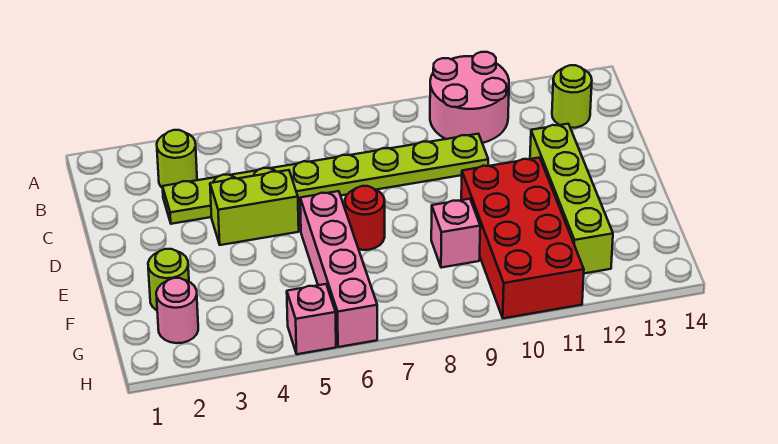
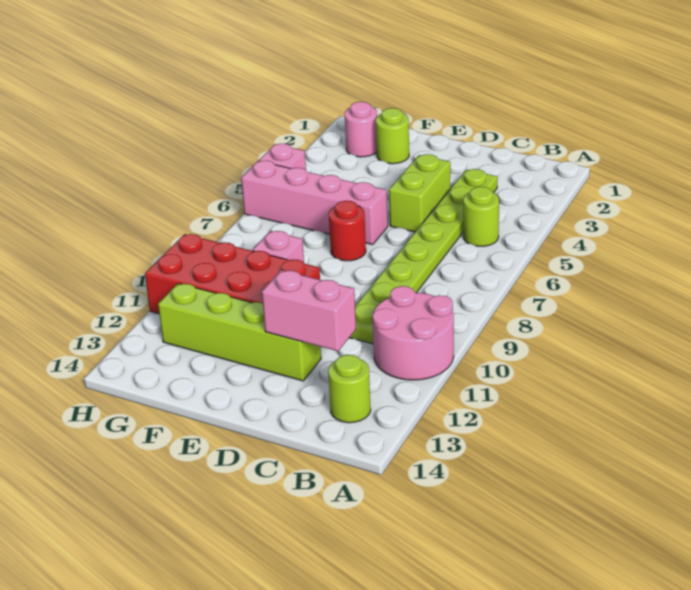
lime round brick B3 level 1 -> lime round brick B5 level 1
none -> pink brick C12:D12 level 2

